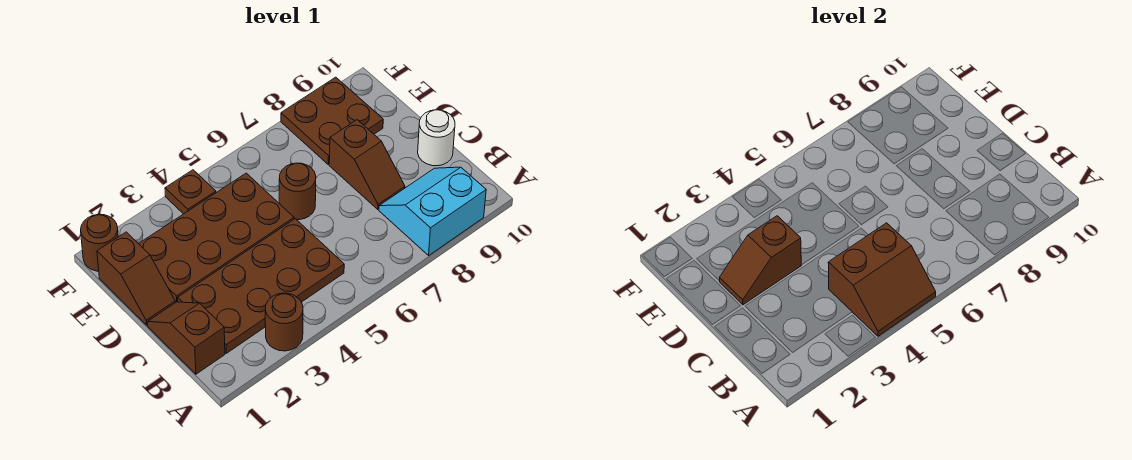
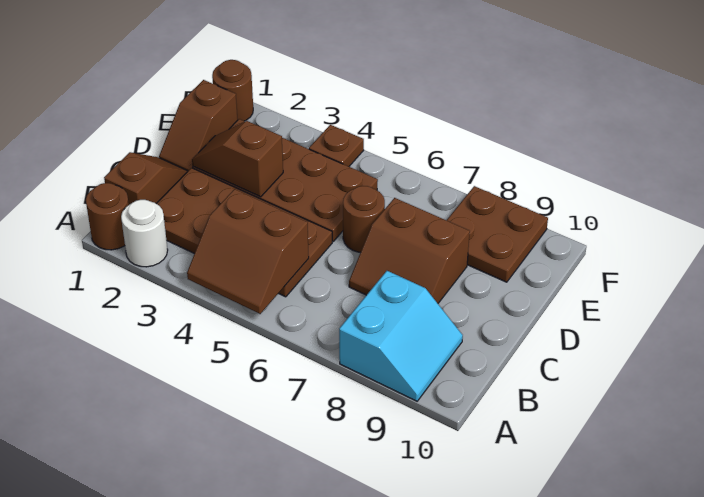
brown round brick A3 level 1 -> brown round brick A1 level 1
cyan slope A8:B9 level 1 top A -> cyan slope A8:B9 level 1 top 8
brown slope C8:D8 level 1 top D -> brown slope C7:D8 level 1 top D
white round brick C10 level 1 -> white round brick A2 level 1

